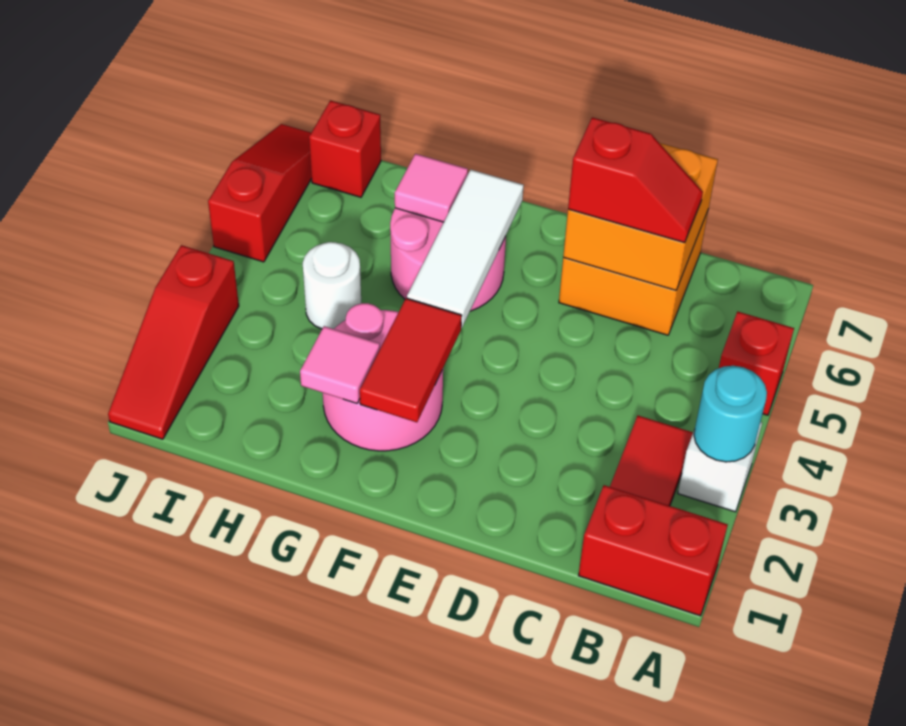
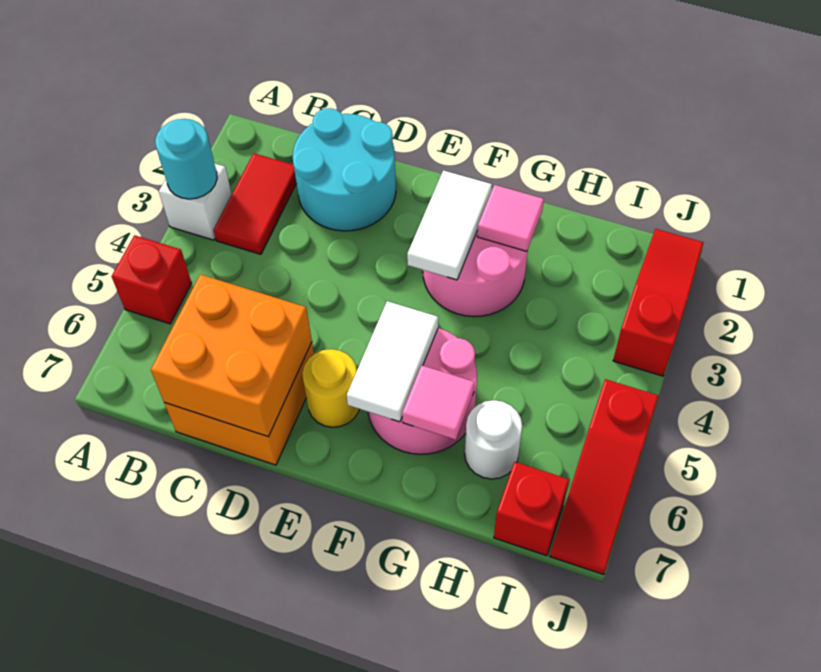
red brick A1:B1 level 1 -> none
none -> cyan round brick C1:D2 level 1
red slope C6:D6 level 3 top D -> none
none -> yellow round brick E6 level 1
red tile F2:F3 level 2 -> white tile F2:F3 level 2
white tile F4:F6 level 2 -> white tile F5:F6 level 2
white round brick H4 level 1 -> white round brick H6 level 1

